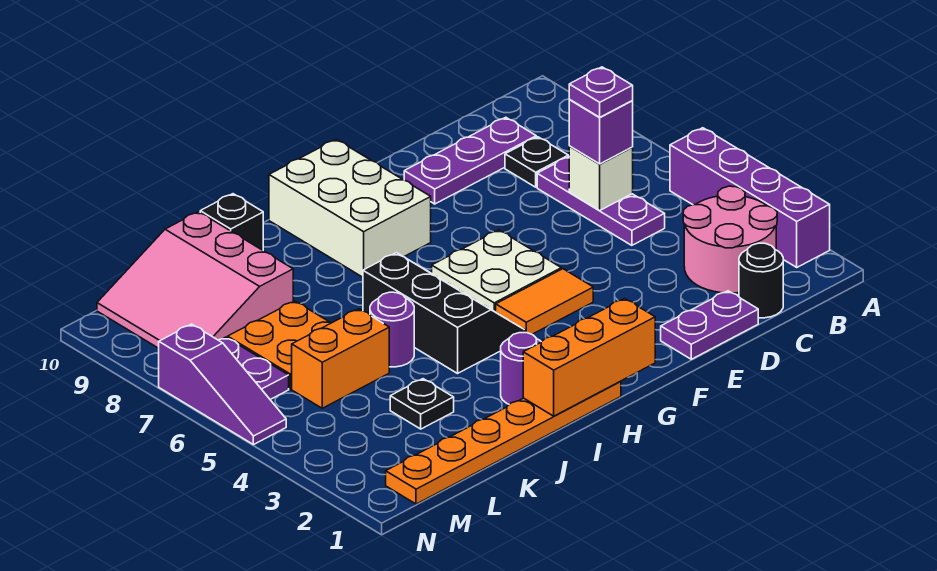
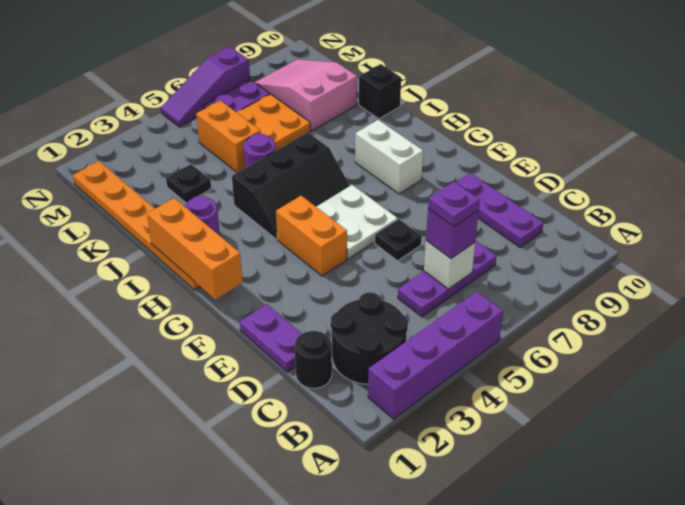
pink round brick B2:C3 level 1 -> black round brick B2:C3 level 1
black plate C8 level 1 -> black plate E6 level 1
orange tile F4:G4 level 1 -> orange brick F4:G4 level 1
white brick G8:H10 level 1 -> white brick G8:H8 level 1
pink slope K8:M10 level 1 top K -> pink slope K8:M9 level 1 top K

